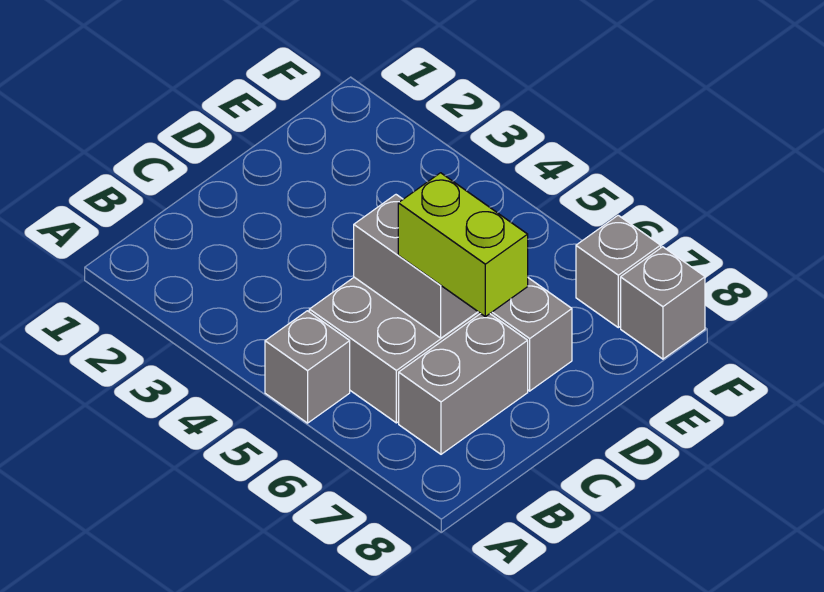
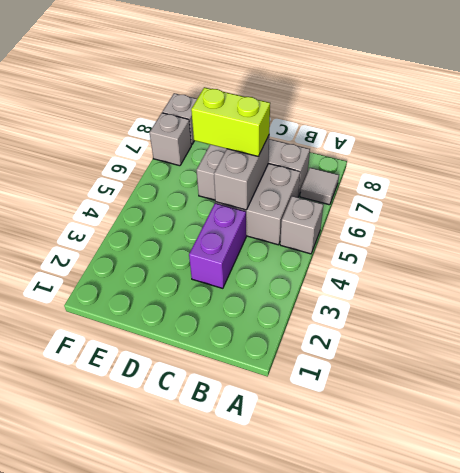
none -> grey tile A7 level 1
none -> purple brick C3:C4 level 1
lime brick C6:C7 level 3 -> lime brick C6:D6 level 3

